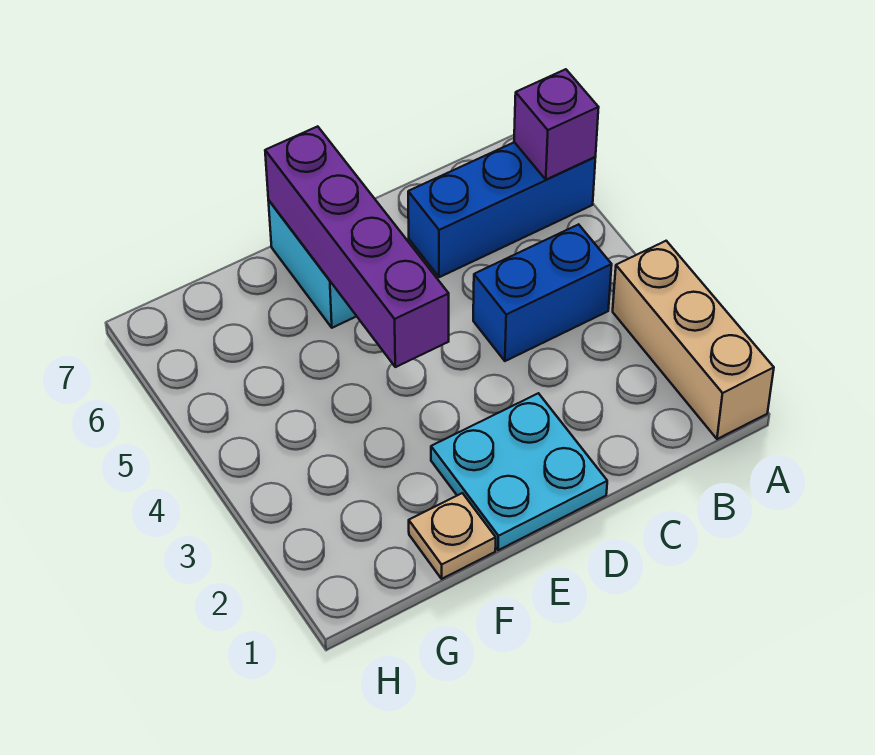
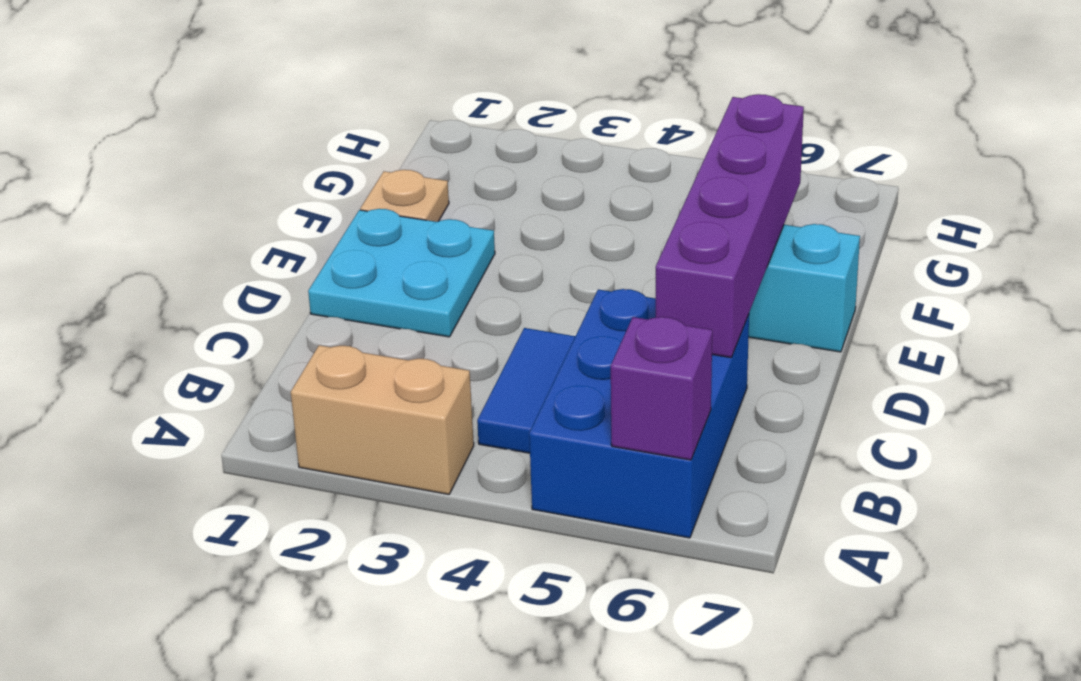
tan brick A1:A3 level 1 -> tan brick A2:A3 level 1
blue brick A6:C6 level 1 -> blue brick A5:C6 level 1
blue brick B4:C4 level 1 -> blue tile B4:C4 level 1
purple brick E4:E7 level 2 -> purple brick C6:F6 level 2

